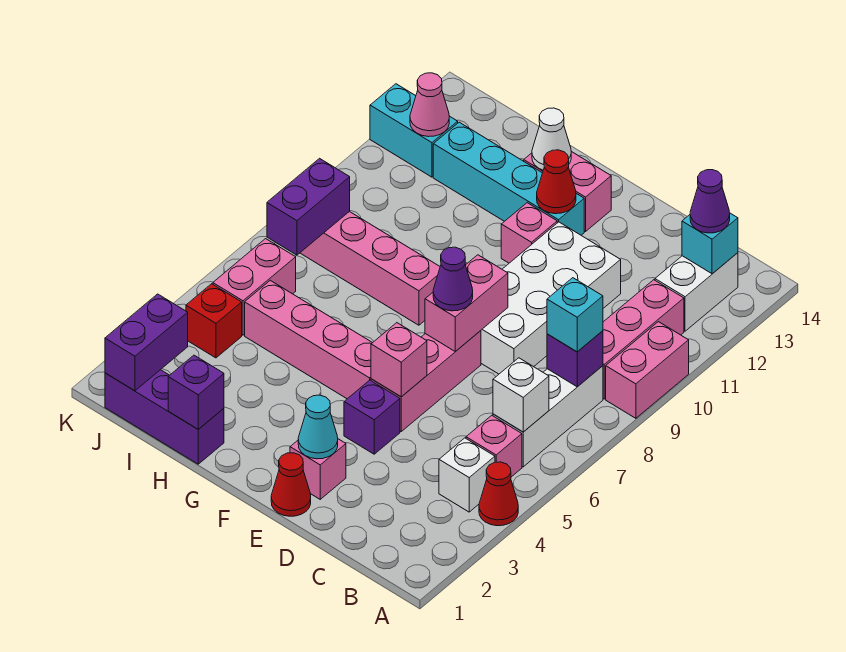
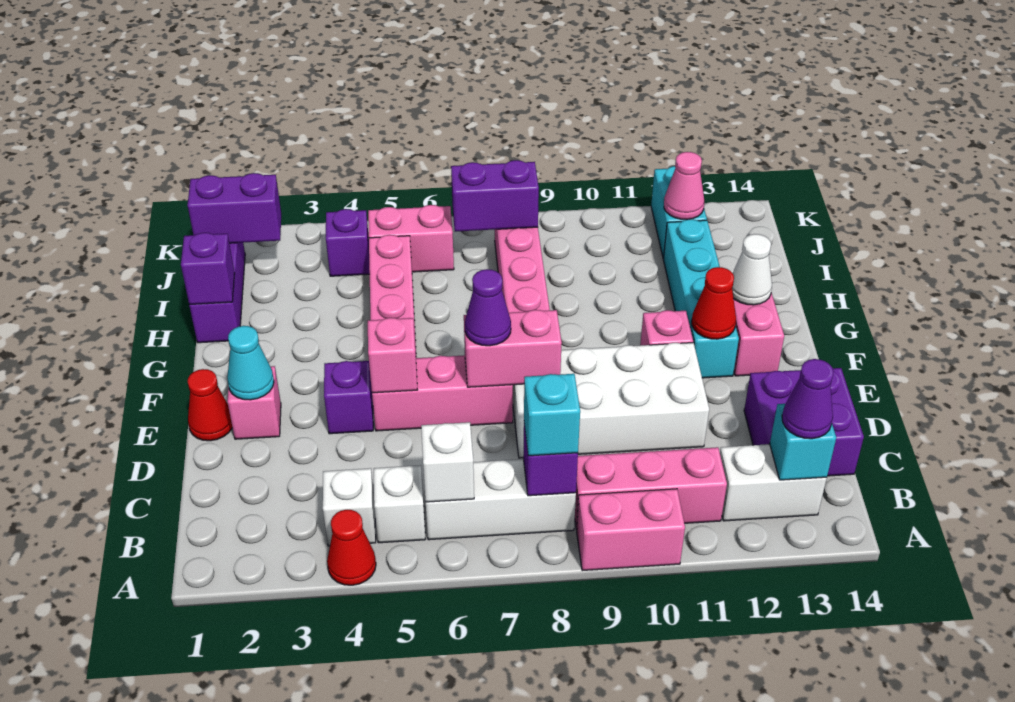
pink brick B5 level 1 -> white brick B5 level 1
none -> purple brick C13:D14 level 1
red brick J4 level 1 -> purple brick J4 level 1

